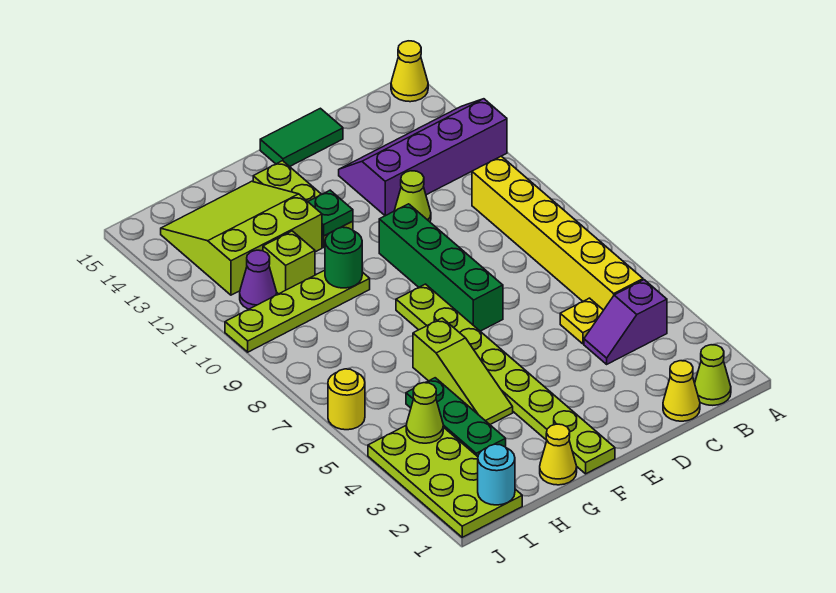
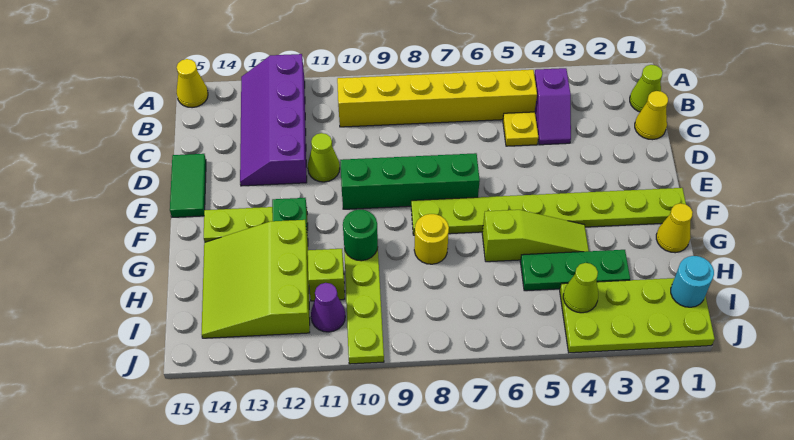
yellow round brick J6 level 1 -> yellow round brick G8 level 1

